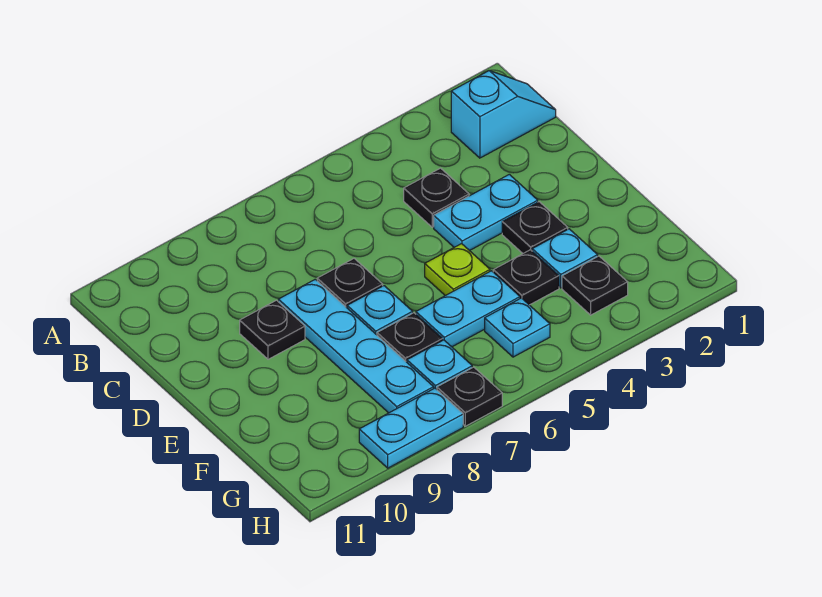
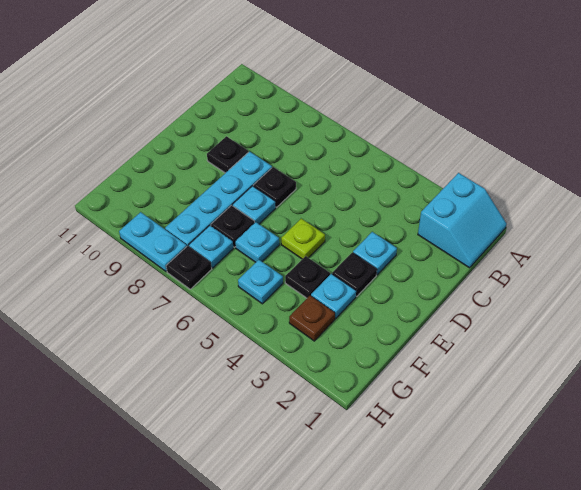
cyan slope B1:B2 level 1 top 2 -> cyan slope A1:B2 level 1 top 2
black plate C4 level 1 -> none
cyan plate D3:D4 level 1 -> cyan plate D3 level 1
cyan plate F5:F6 level 1 -> cyan plate F6 level 1
black plate G3 level 1 -> brown plate G3 level 1

